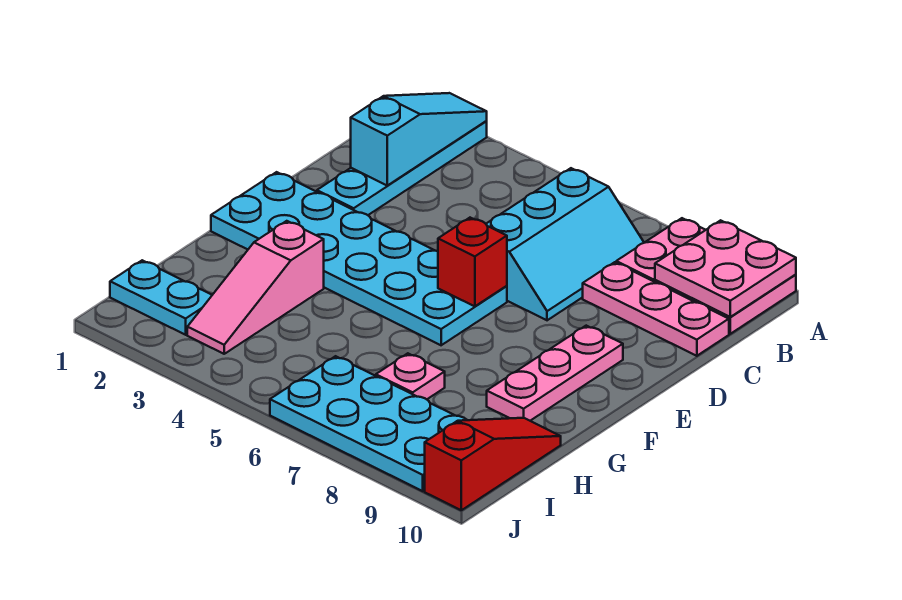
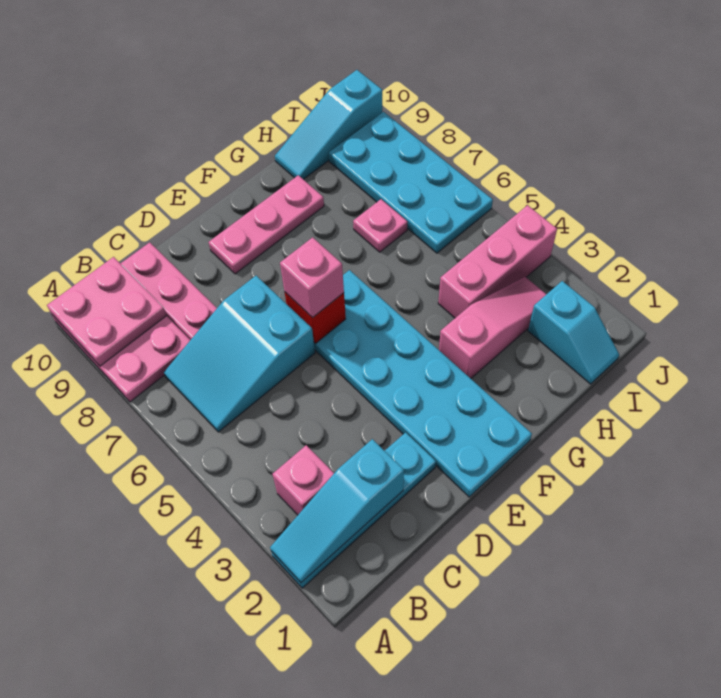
none -> pink brick B3 level 1
cyan slope B6:D7 level 1 top 6 -> cyan slope B6:D7 level 1 top D
none -> pink brick E6 level 3
none -> pink brick H4:J4 level 1
red slope H10:J10 level 1 top J -> cyan slope H10:J10 level 1 top J
cyan plate I1:I2 level 1 -> cyan slope I1:I2 level 1 top 2

